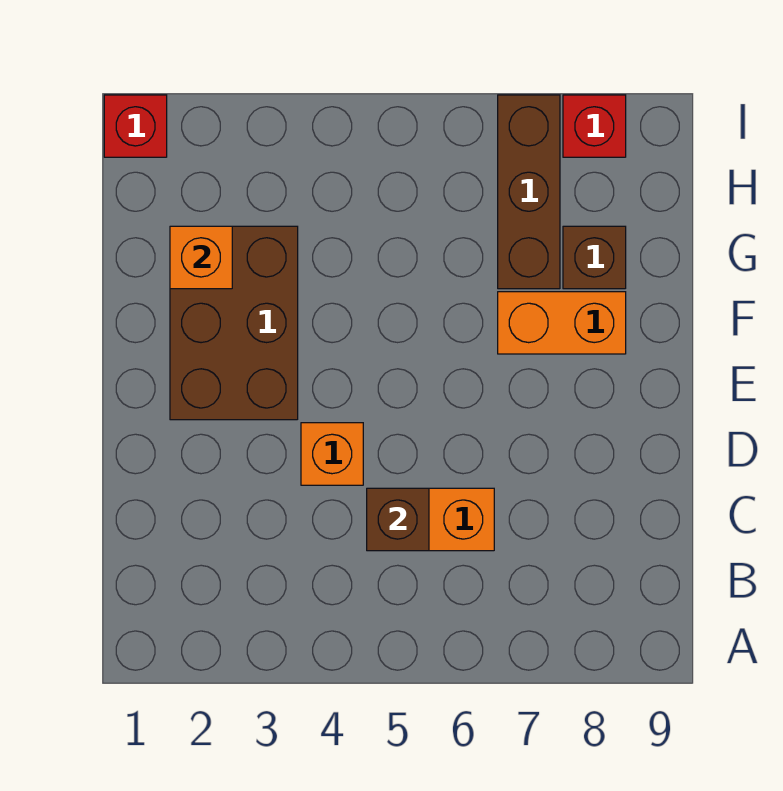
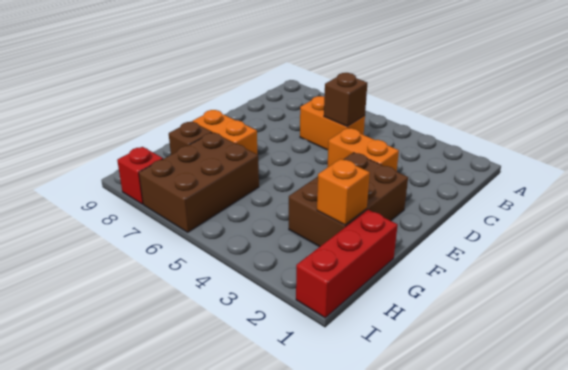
orange brick D4 level 1 -> orange brick D3:D4 level 1
brown brick G7:I7 level 1 -> brown brick G6:I7 level 1
red brick I1 level 1 -> red brick G1:I1 level 1

